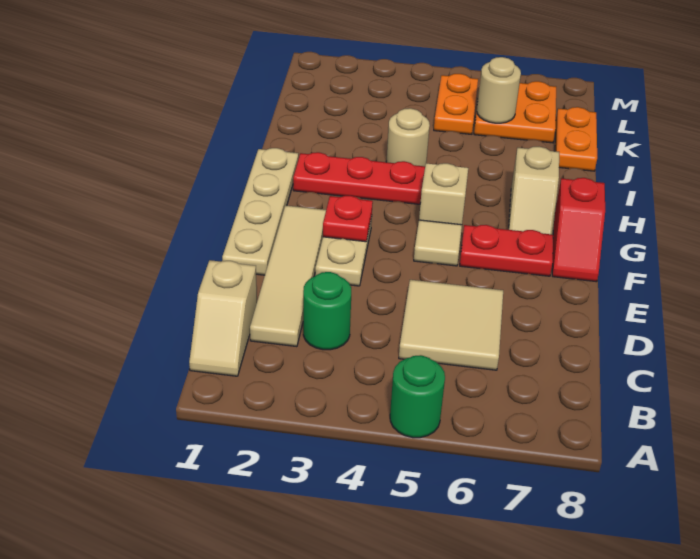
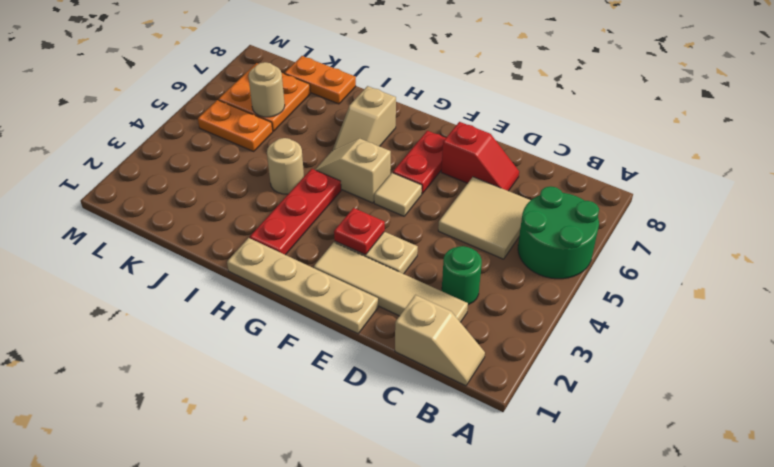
green round brick A5 level 1 -> green round brick A5:B6 level 1
red slope F8:G8 level 1 top G -> red slope D7:E7 level 1 top E
tan slope G7:H7 level 1 top H -> tan slope H6:H7 level 1 top 7

